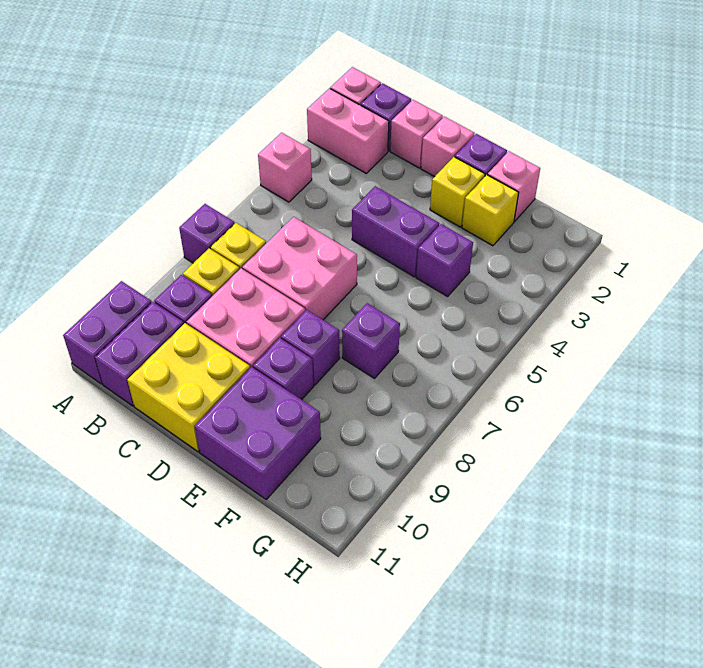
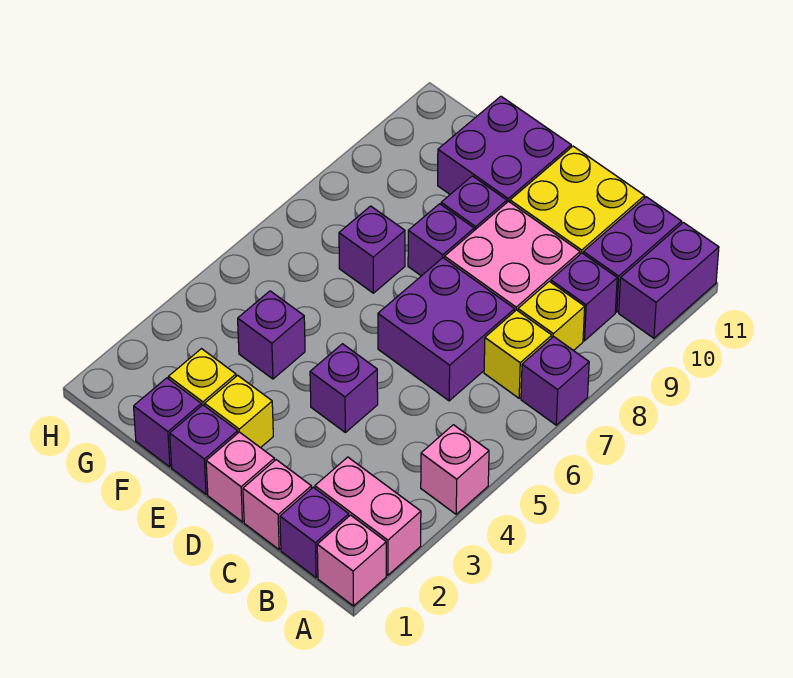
pink brick C6:D7 level 1 -> purple brick C6:D7 level 1
purple brick D4:E4 level 1 -> purple brick D4 level 1
pink brick F1 level 1 -> purple brick F1 level 1

